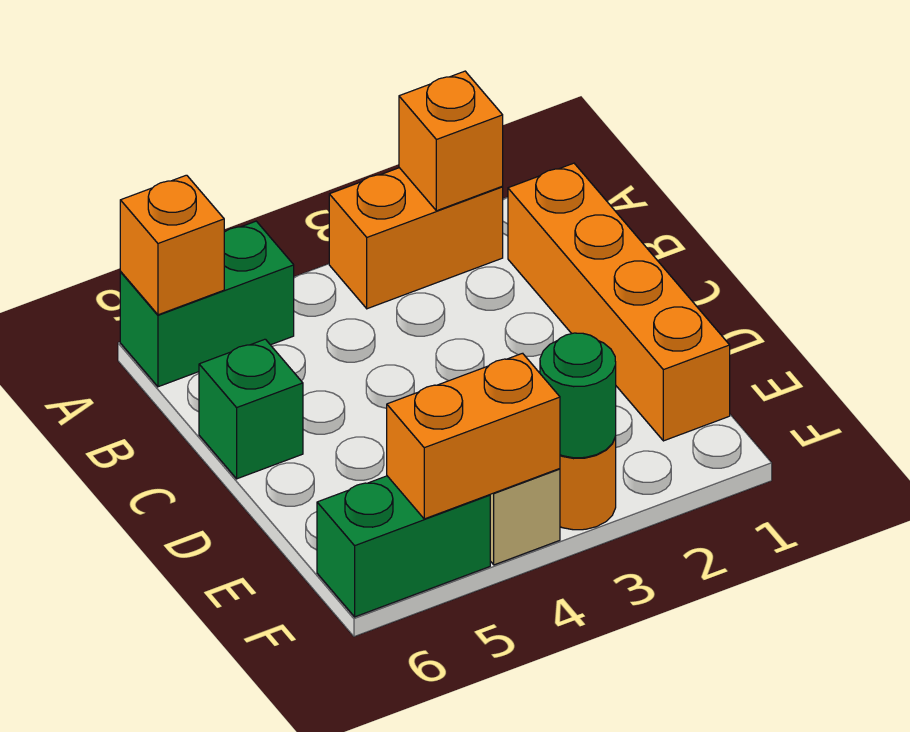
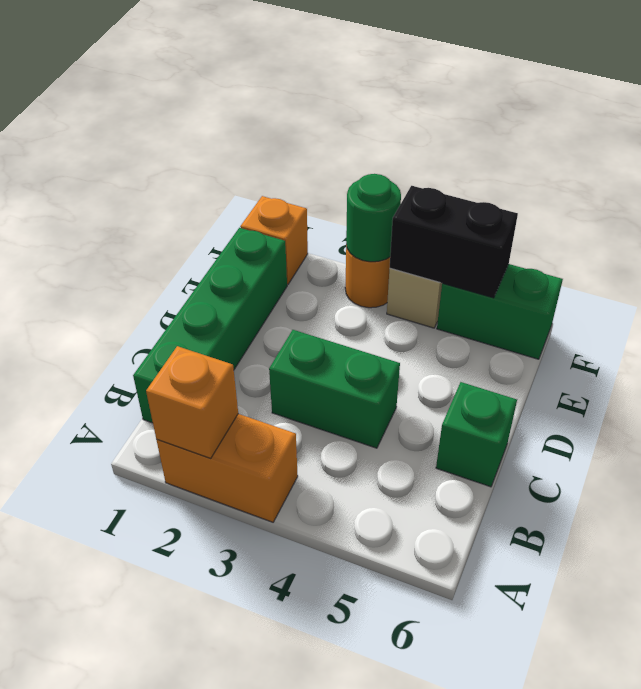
green brick A5:A6 level 1 -> green brick C3:C4 level 1
orange brick A6 level 2 -> orange brick F1 level 1
orange brick B1:E1 level 1 -> green brick B1:E1 level 1
orange brick F4:F5 level 2 -> black brick F4:F5 level 2

